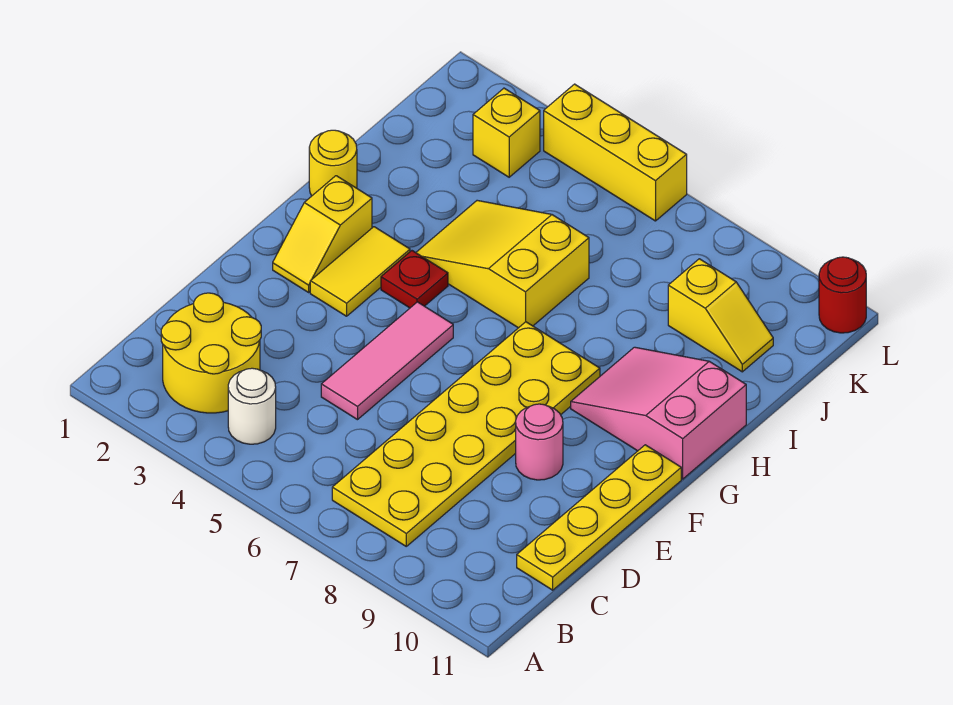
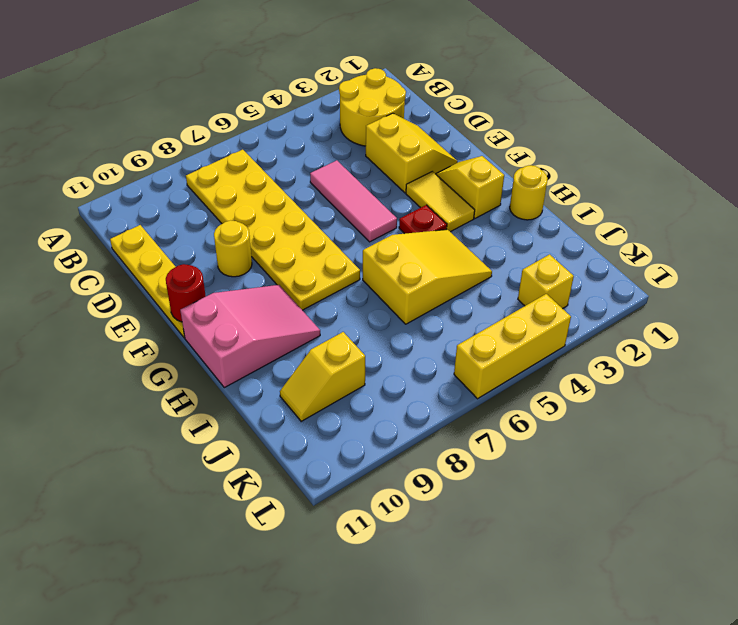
white round brick B4 level 1 -> none
none -> yellow slope D2:E3 level 1 top 3
pink round brick E9 level 1 -> yellow round brick E9 level 1
red round brick L11 level 1 -> red round brick F11 level 2

